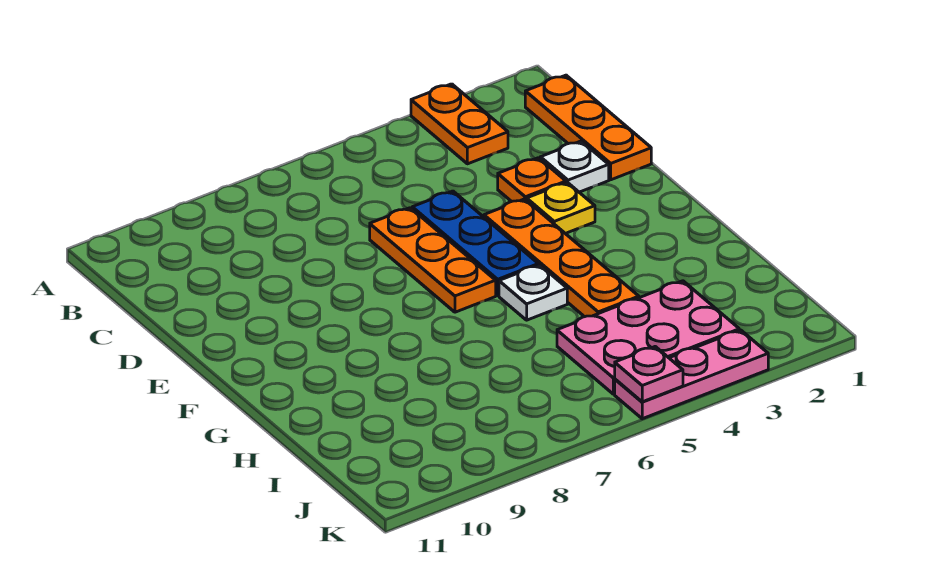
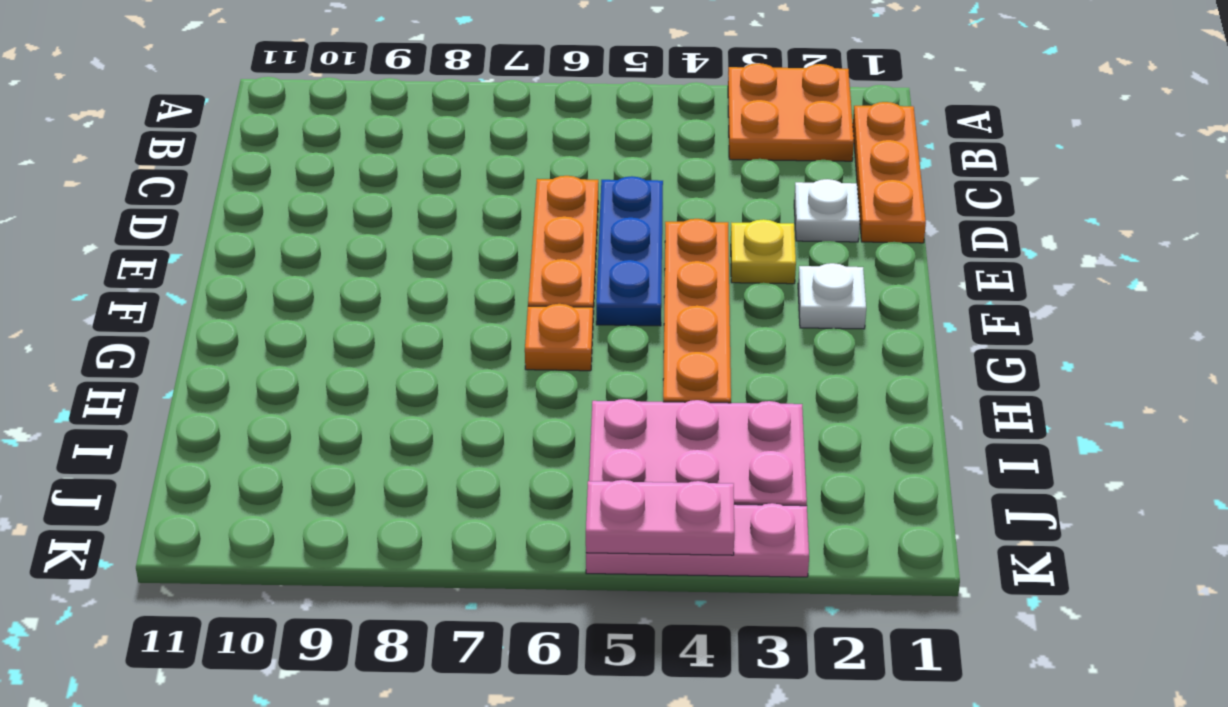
orange plate A3:B3 level 1 -> orange plate A2:B3 level 1
orange plate D3 level 1 -> orange plate G6 level 1
white plate G5 level 1 -> white plate F2 level 1
pink plate K5 level 2 -> pink plate K4:K5 level 2

